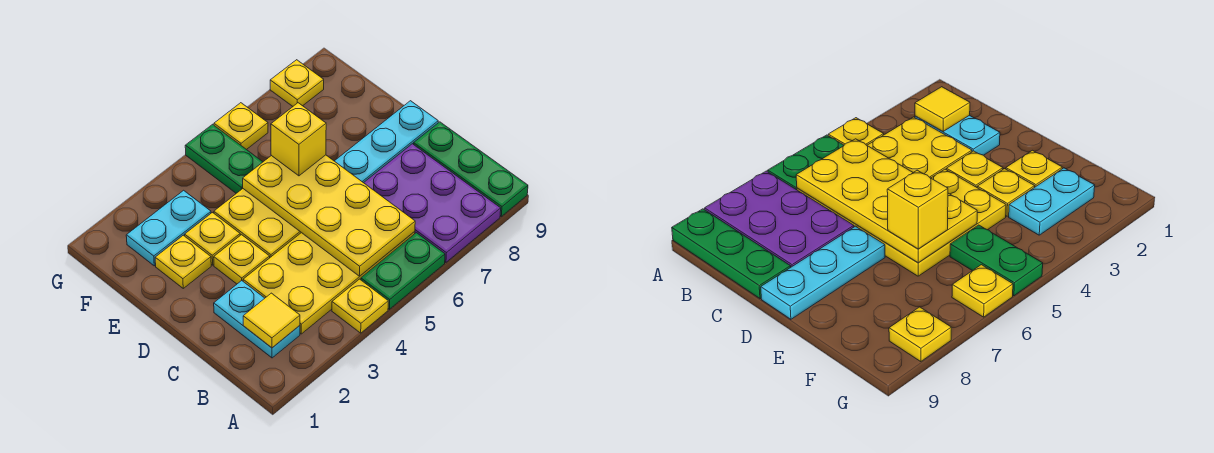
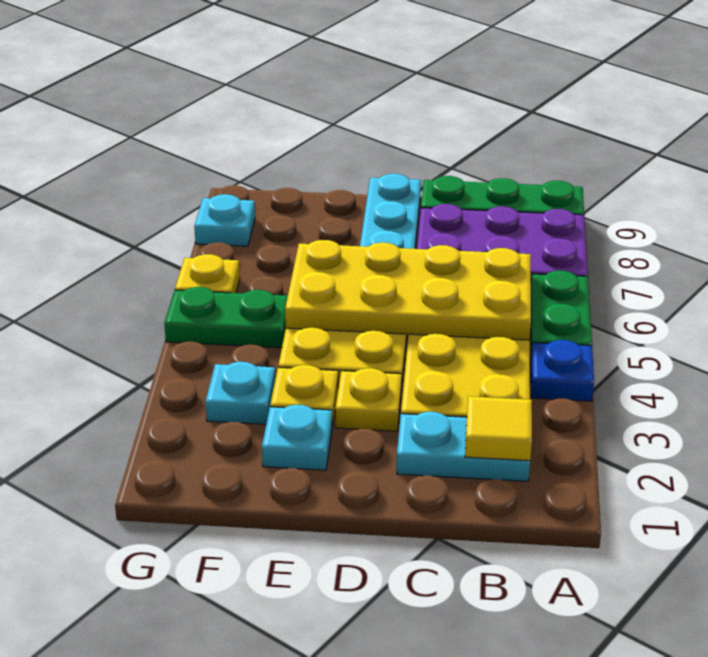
yellow plate A4 level 1 -> blue plate A4 level 1
yellow plate E2 level 1 -> cyan plate E2 level 1
yellow brick E6 level 3 -> none
cyan plate F2:F3 level 1 -> cyan plate F3 level 1
yellow plate G8 level 1 -> cyan plate G8 level 1

